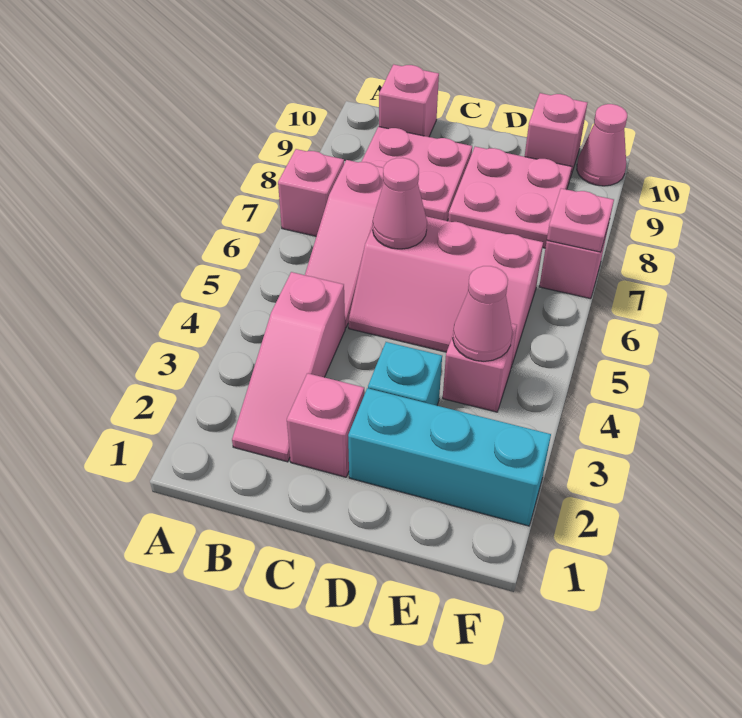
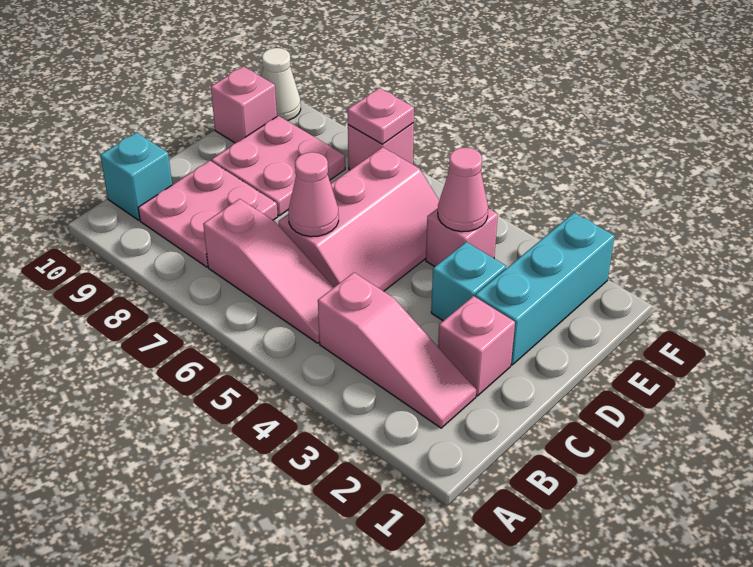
pink brick A7 level 1 -> none
pink brick B10 level 1 -> cyan brick B10 level 1
pink cone F10 level 1 -> white cone F10 level 1

